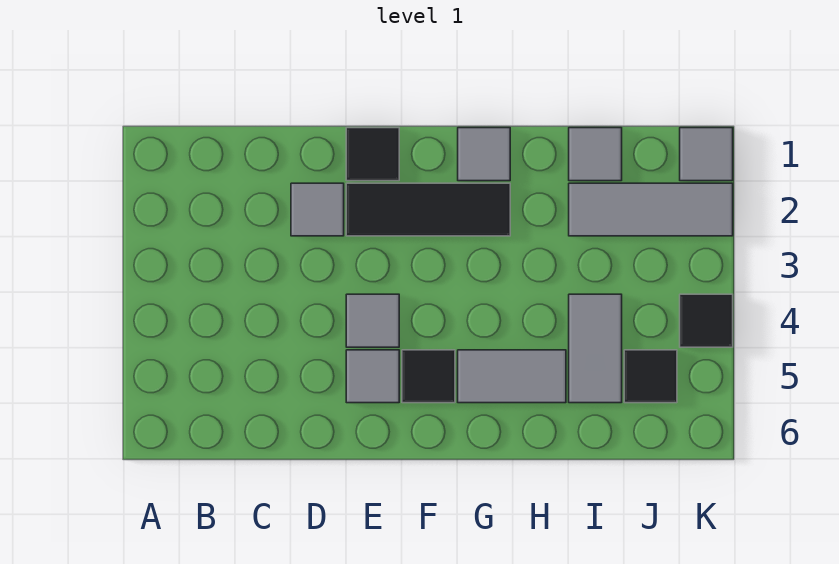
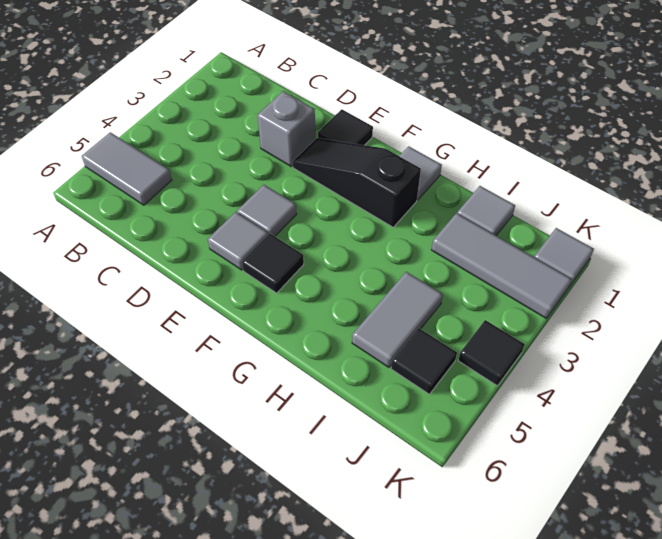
grey tile D2 level 1 -> grey brick D2 level 1
black tile E2:G2 level 1 -> black slope E2:G2 level 1 top G
grey tile G5:H5 level 1 -> grey tile A5:B5 level 1

